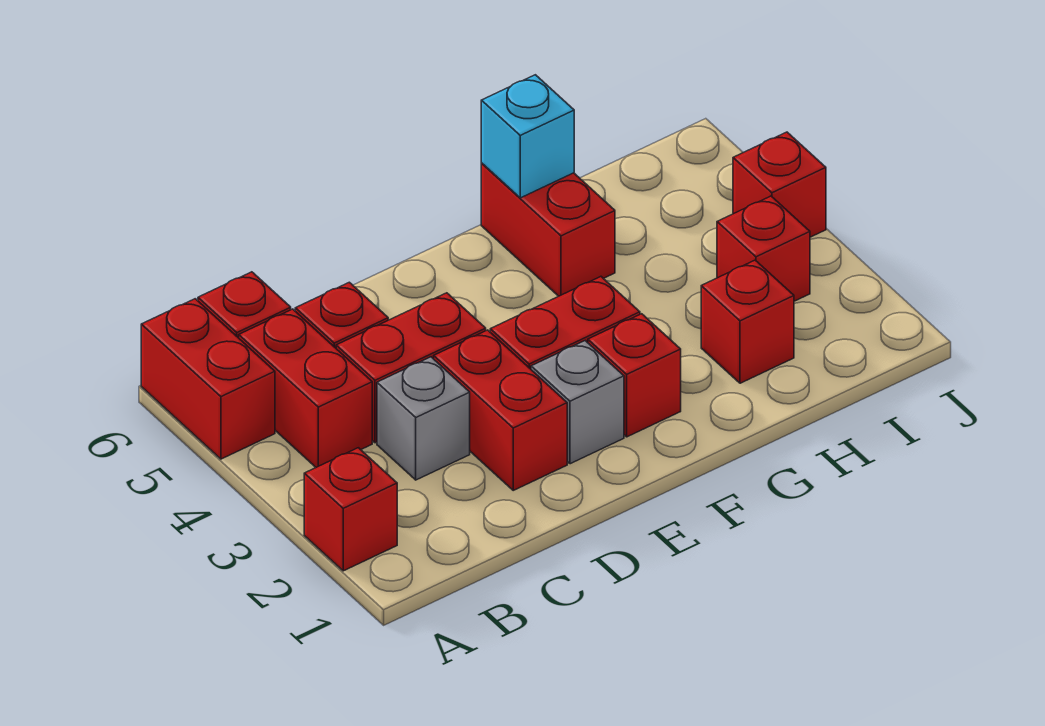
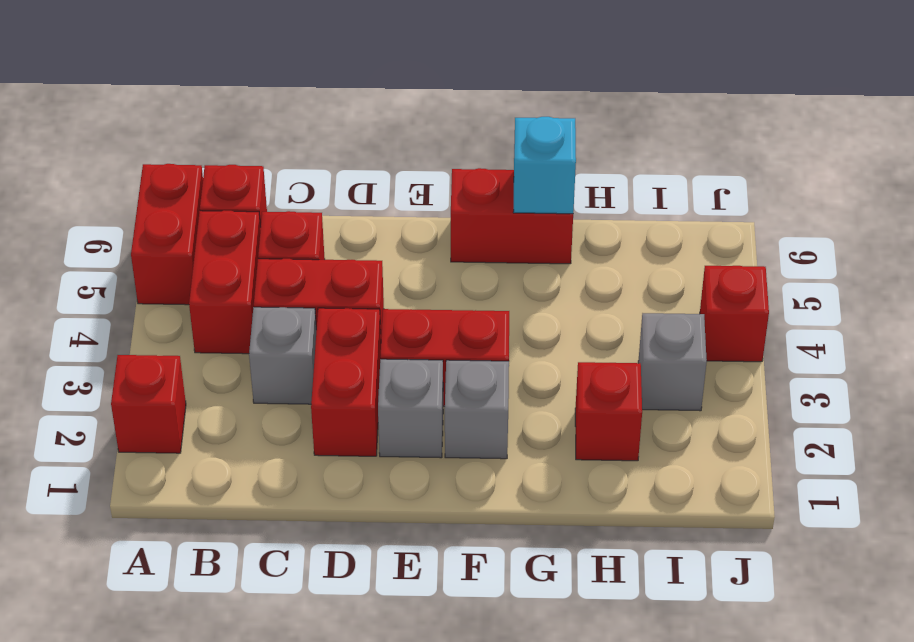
red brick F2 level 1 -> grey brick F2 level 1
red brick G5:G6 level 1 -> red brick F6:G6 level 1
red brick I3 level 1 -> grey brick I3 level 1

